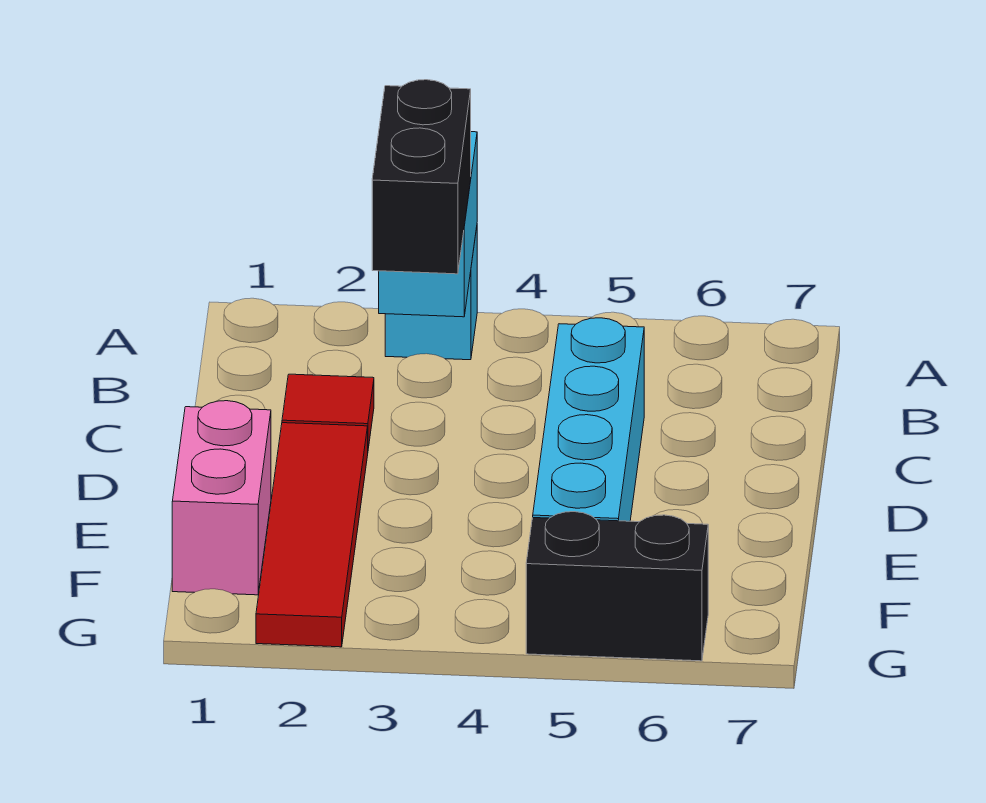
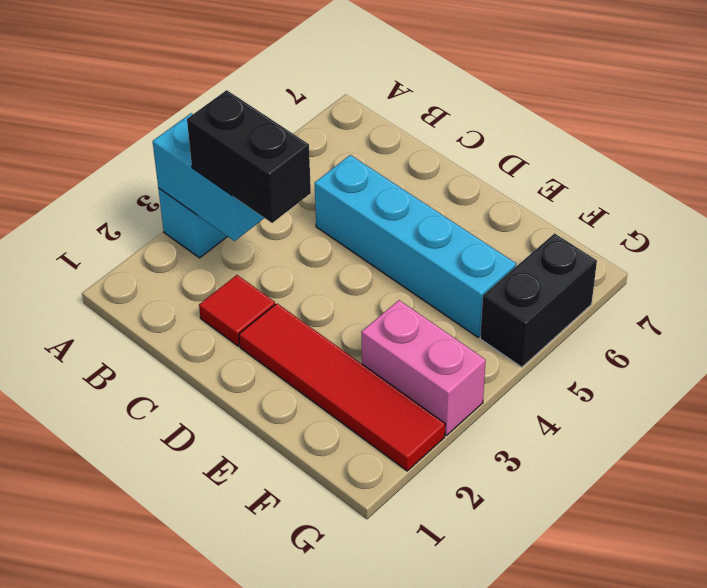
pink brick E1:F1 level 1 -> pink brick F3:G3 level 1

